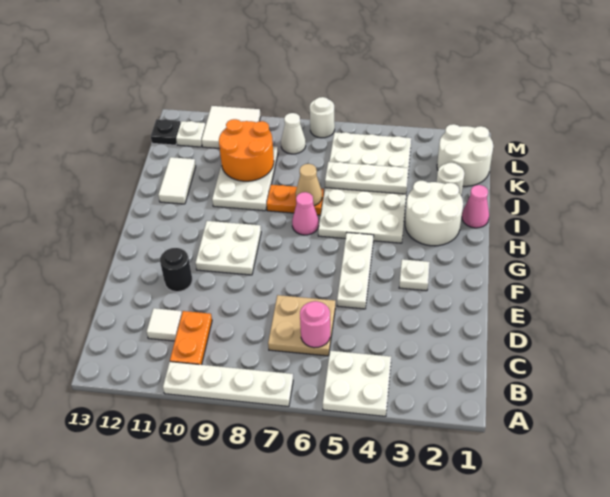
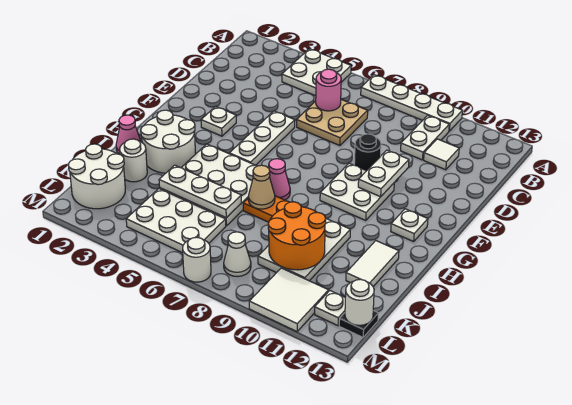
orange plate B10:C10 level 1 -> white plate B10:C10 level 1
none -> white plate E10:F10 level 2
black round brick E11 level 1 -> black round brick E9 level 1
none -> white plate G12 level 1
none -> white round brick L13 level 2

